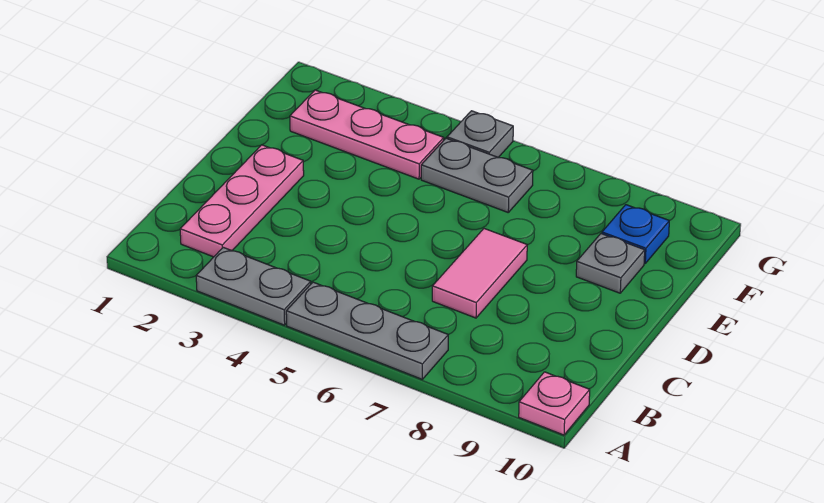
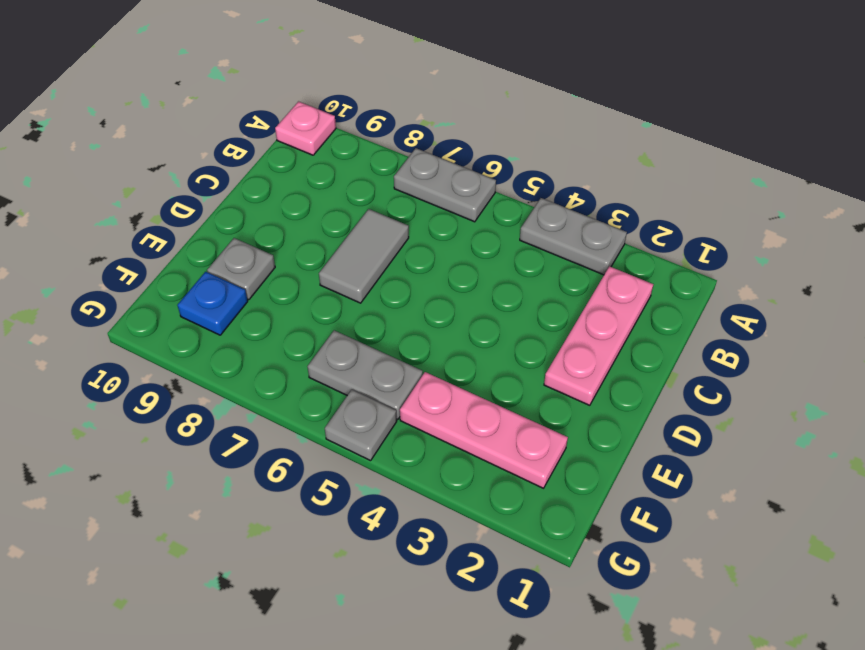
grey plate A5:A7 level 1 -> grey plate A6:A7 level 1
pink tile C7:D7 level 1 -> grey tile C7:D7 level 1

